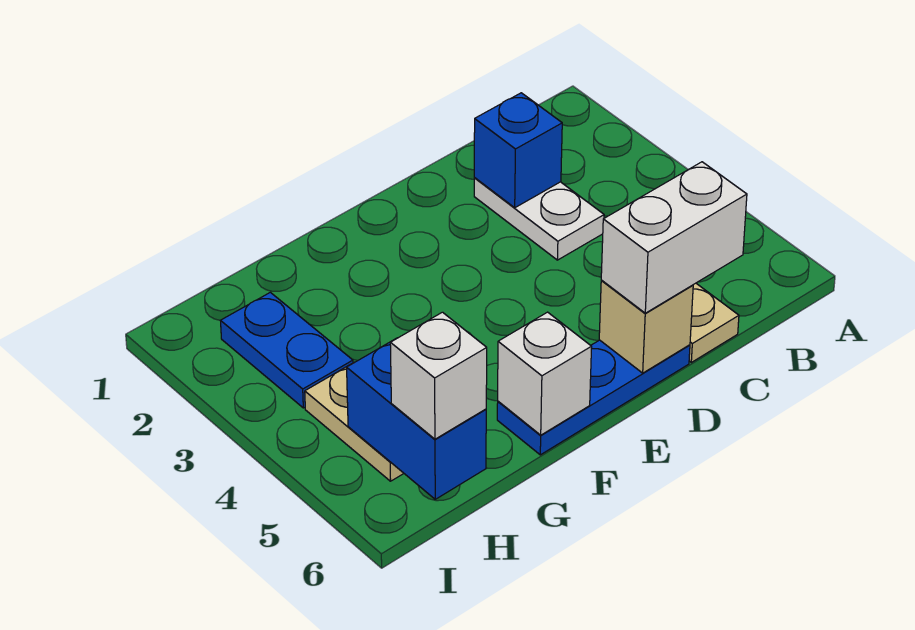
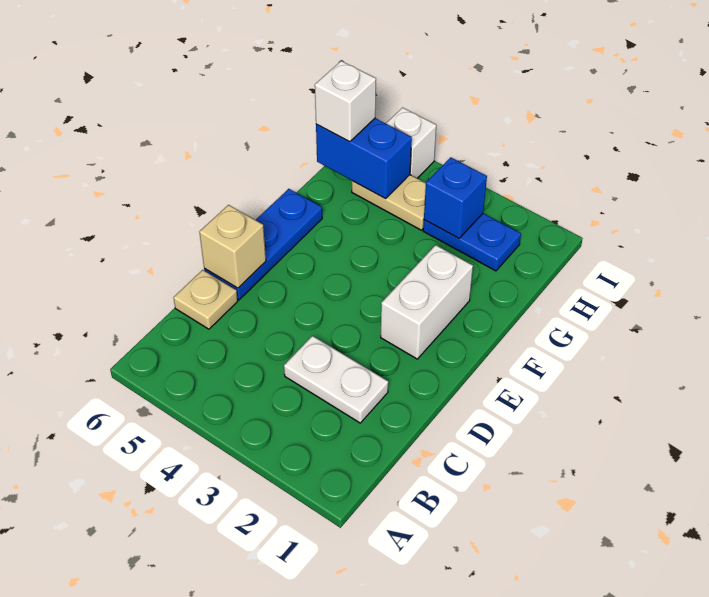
blue brick C2 level 2 -> blue brick H3 level 2
white brick C6:D6 level 3 -> white brick E2:F2 level 1
white brick F6 level 2 -> white brick I5 level 1

